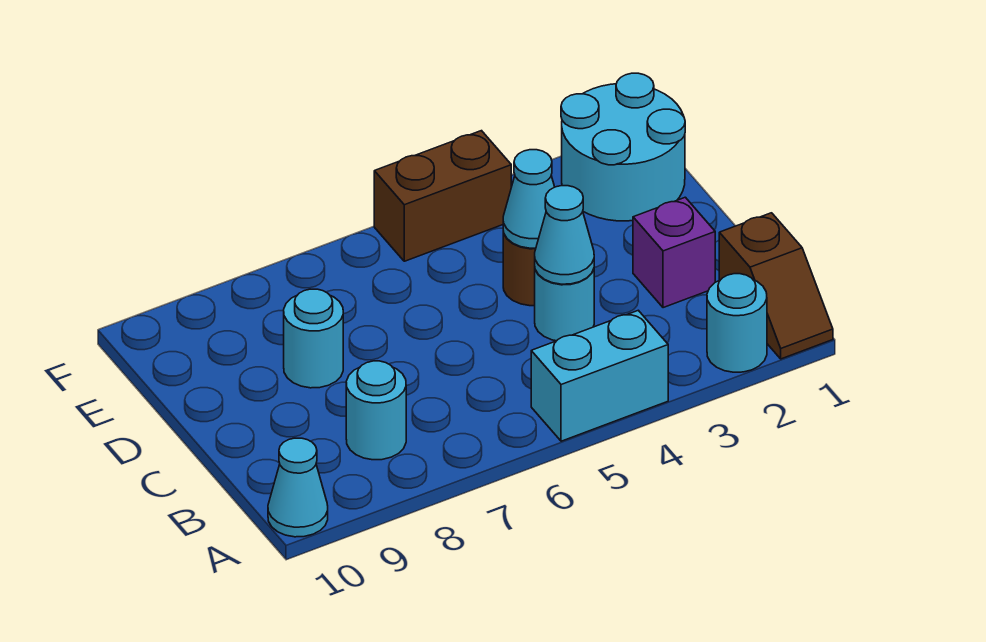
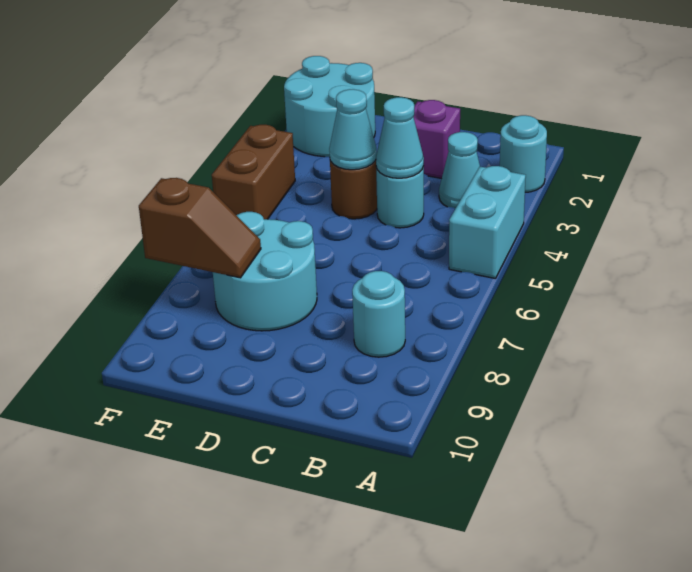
brown slope A1:B1 level 1 top B -> brown slope E8:F8 level 2 top F
cyan cone A10 level 1 -> cyan cone B3 level 1
cyan round brick D8 level 1 -> cyan round brick D7:E8 level 1

